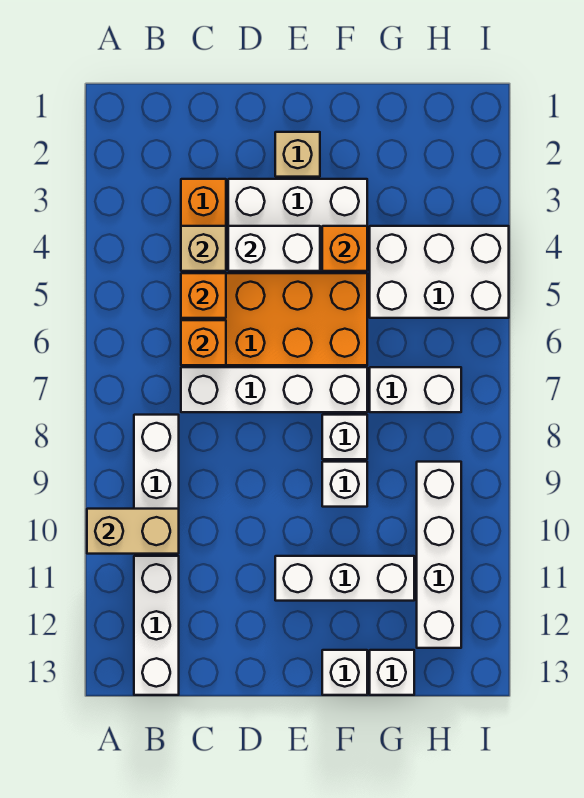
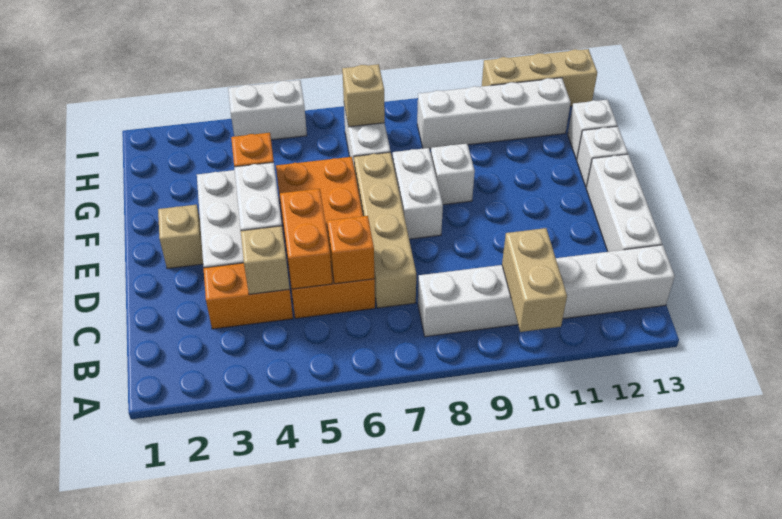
orange brick C5 level 2 -> orange brick C5:D5 level 2
white brick C7:F7 level 1 -> tan brick C7:F7 level 1
white brick E11:G11 level 1 -> white brick C13:E13 level 1
white brick F8 level 1 -> white brick E8:F8 level 1
white brick G4:I5 level 1 -> white brick I4:I5 level 1
none -> tan brick H7 level 2
none -> tan brick I11:I13 level 1

